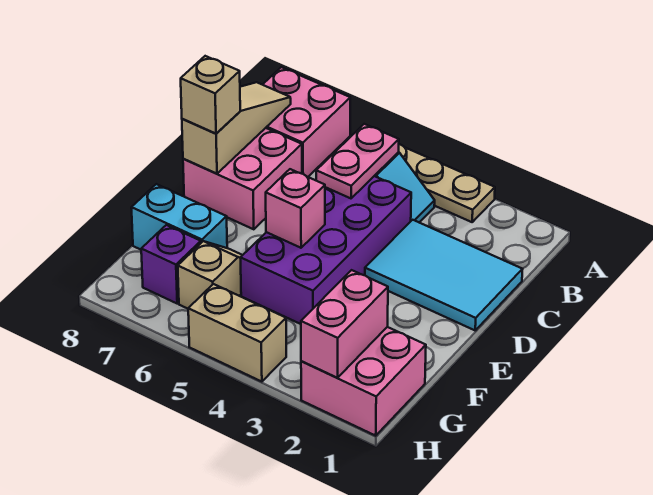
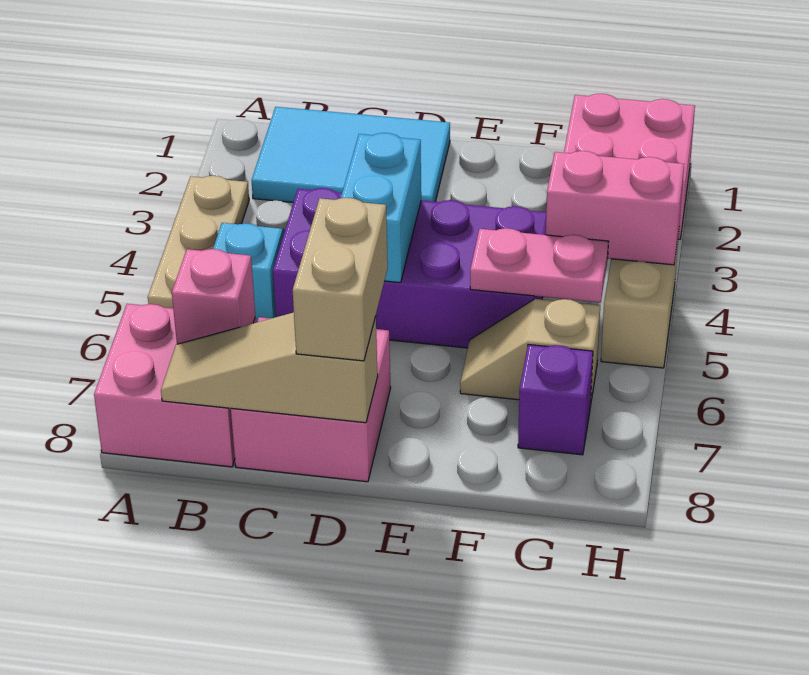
pink plate B5:C5 level 2 -> pink plate F5:G5 level 2
cyan tile C1:D3 level 1 -> cyan tile B1:D2 level 1
tan brick D8 level 3 -> tan brick D7:D8 level 3
pink brick E5 level 2 -> pink brick B7 level 2
cyan brick F7:F8 level 1 -> cyan brick D4:D5 level 2
pink brick G2:H2 level 2 -> pink brick G4:H4 level 2

